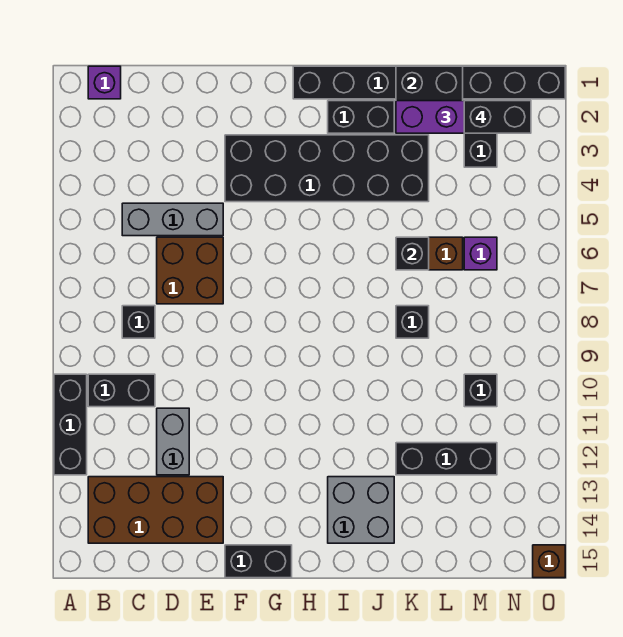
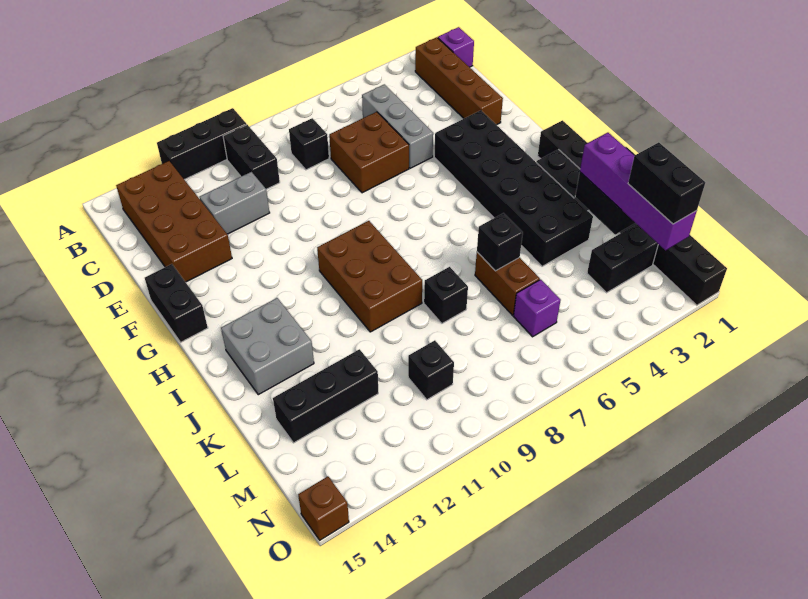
none -> brown brick B2:E2 level 1
none -> brown brick H9:J10 level 1
black brick K12:M12 level 1 -> black brick L12:L14 level 1

